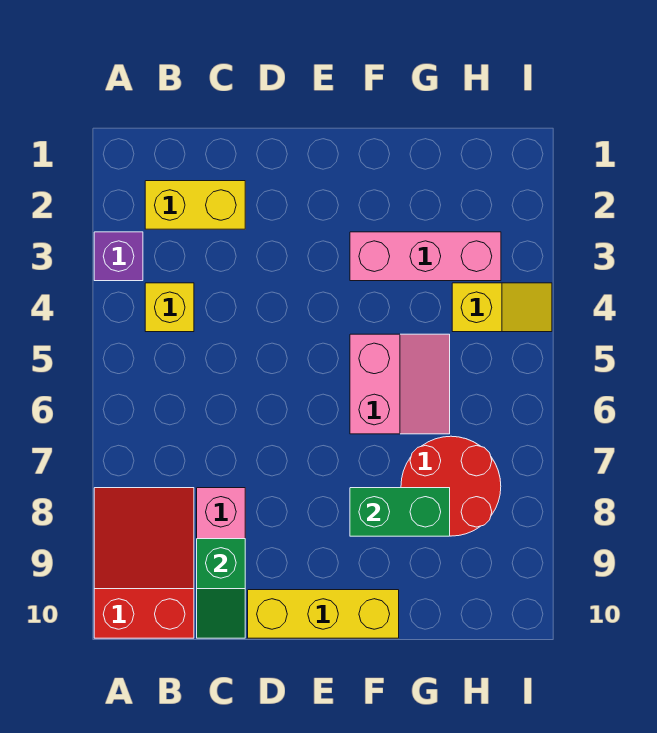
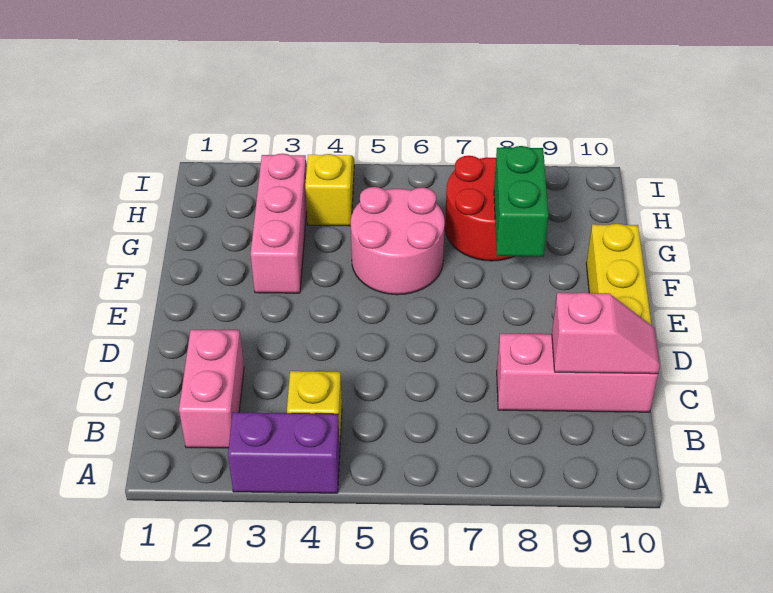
purple brick A3 level 1 -> purple brick A3:A4 level 1
red slope A8:B10 level 1 top 10 -> none
yellow brick B2:C2 level 1 -> pink brick B2:C2 level 1
green slope C9:C10 level 2 top 9 -> pink slope C9:C10 level 2 top 9
pink slope F5:G6 level 1 top F -> pink round brick F5:G6 level 1

